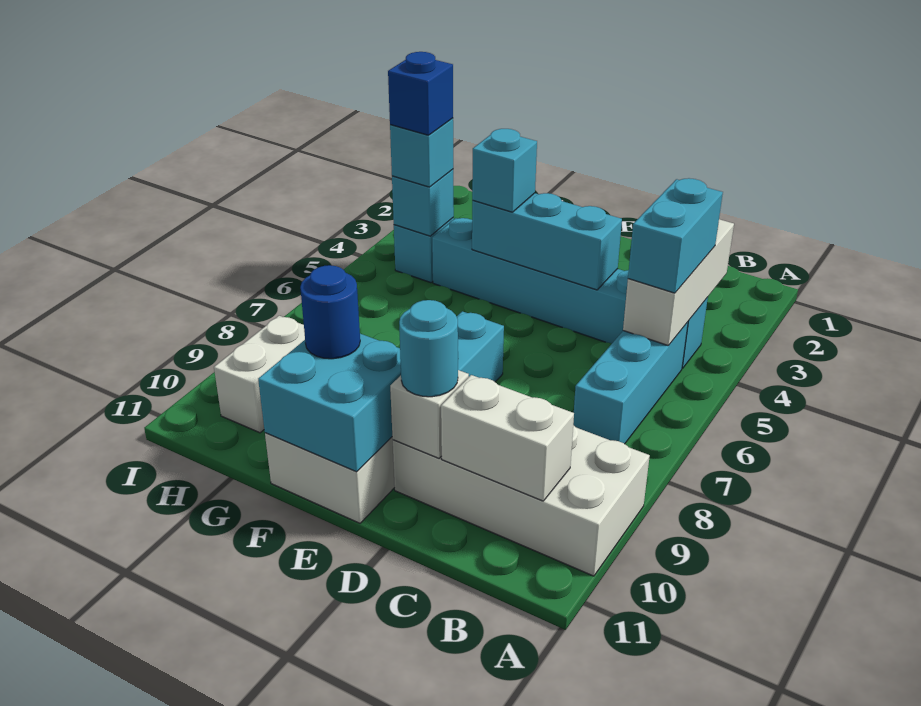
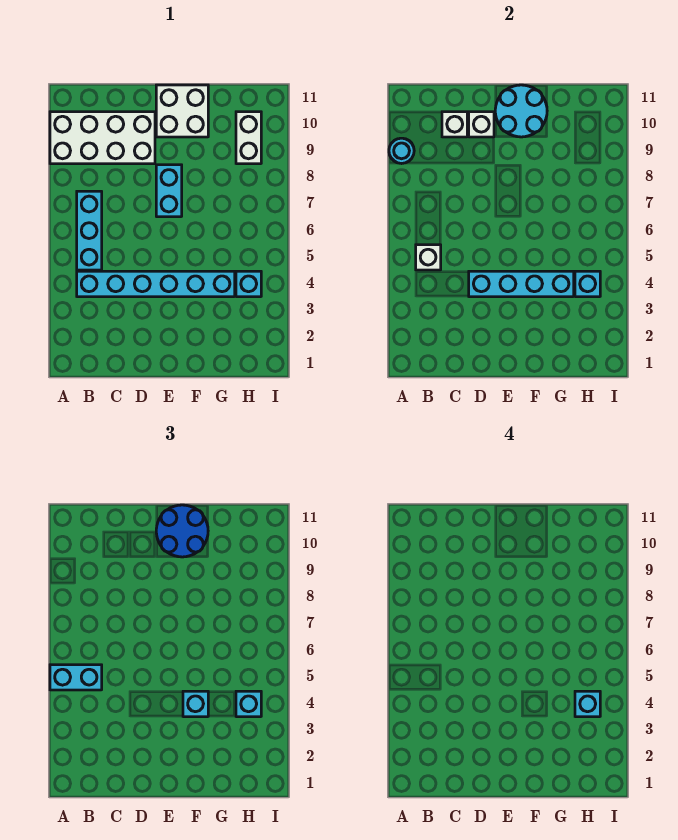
white brick B3:B5 level 2 -> white brick B5 level 2
cyan brick B4:B5 level 3 -> cyan brick A5:B5 level 3
white brick B10:C10 level 2 -> white brick C10 level 2
cyan brick D4:F4 level 2 -> cyan brick D4:G4 level 2
cyan round brick D10 level 3 -> cyan round brick A9 level 2
cyan brick E10:F11 level 2 -> cyan round brick E10:F11 level 2
blue round brick F10 level 3 -> blue round brick E10:F11 level 3
blue brick H4 level 4 -> cyan brick H4 level 4

